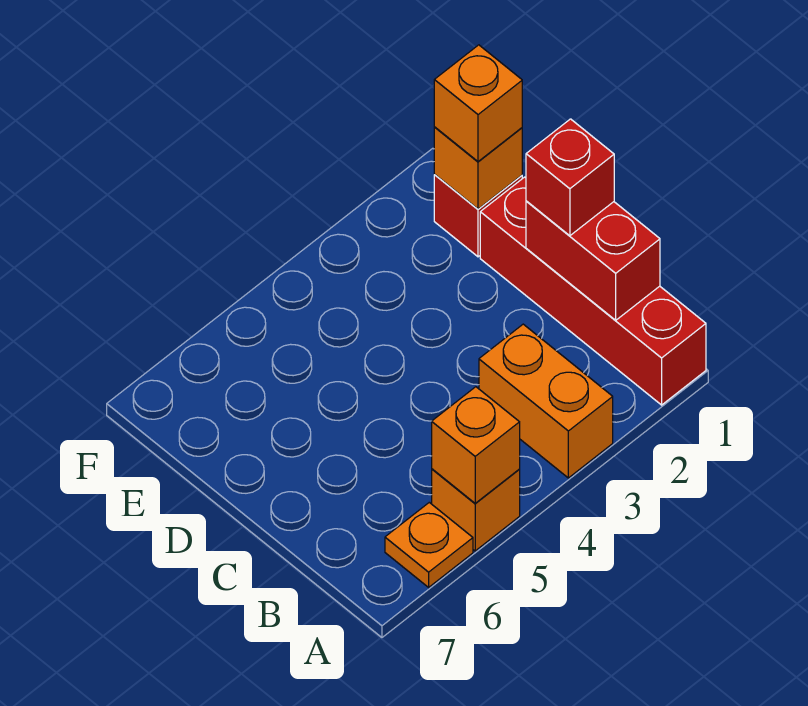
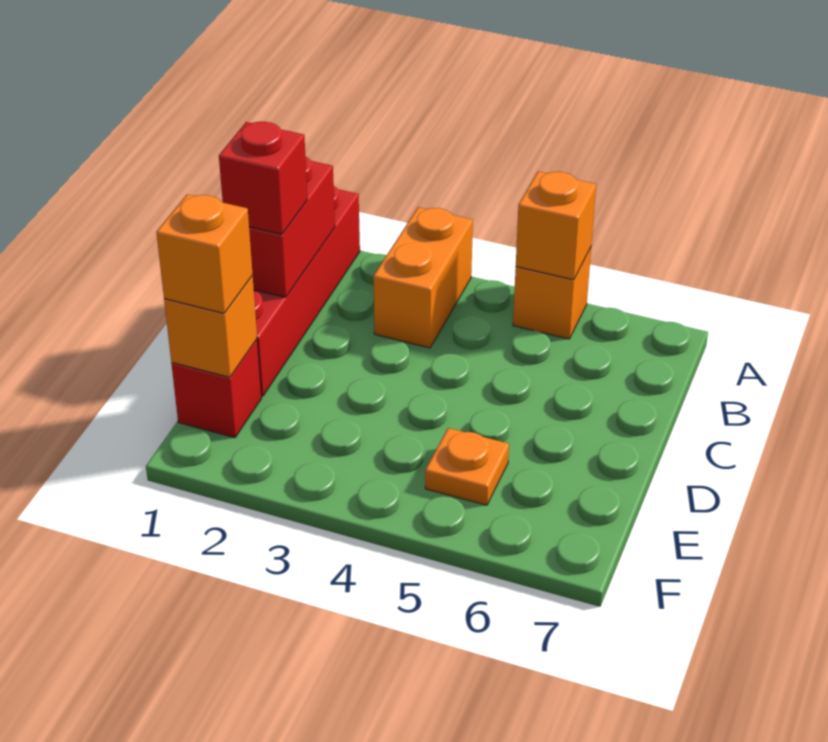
orange plate A6 level 1 -> orange plate E5 level 1

